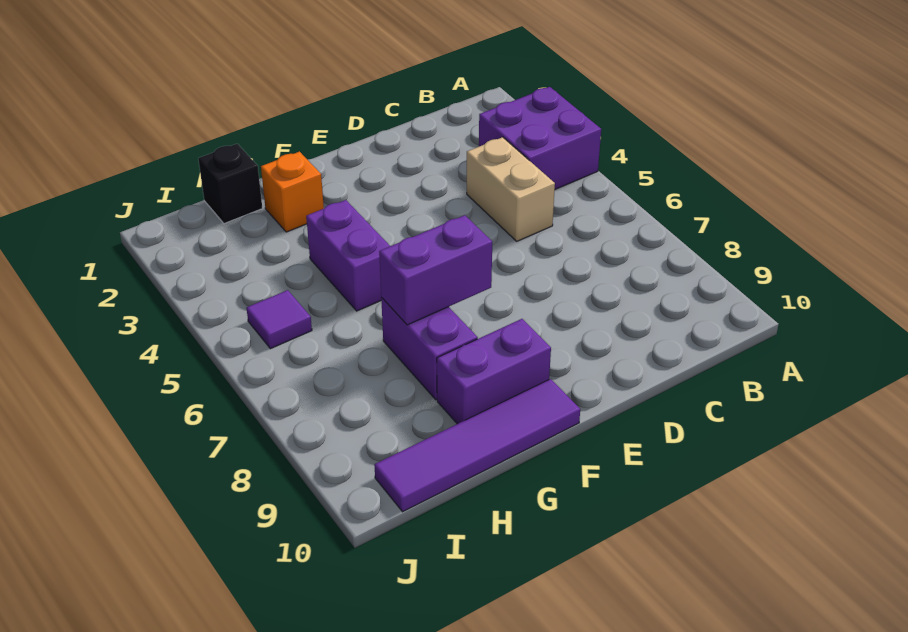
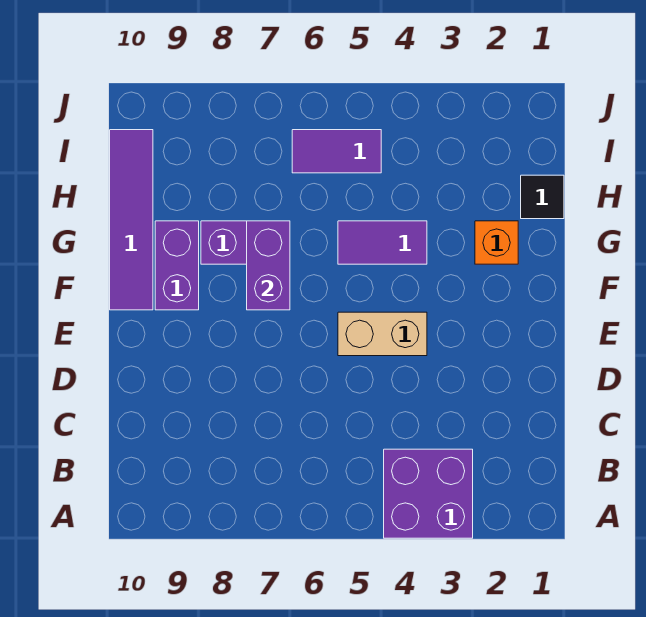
tan brick C4:C5 level 1 -> tan brick E4:E5 level 1
purple brick G4:G5 level 1 -> purple tile G4:G5 level 1
black brick H1 level 1 -> black tile H1 level 1
purple tile I5 level 1 -> purple tile I5:I6 level 1

